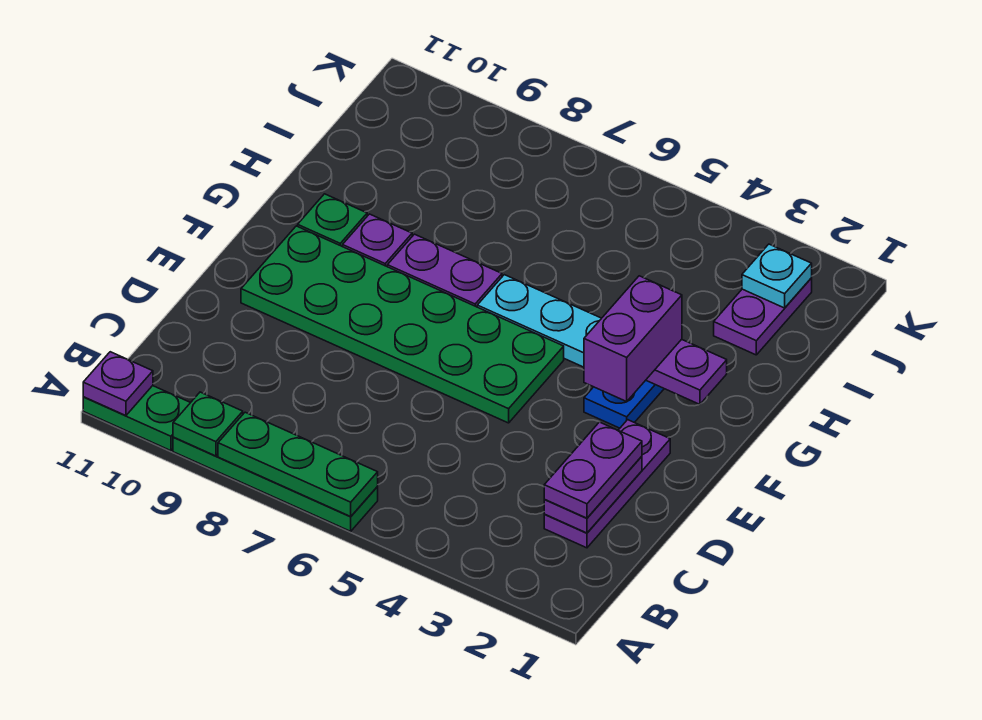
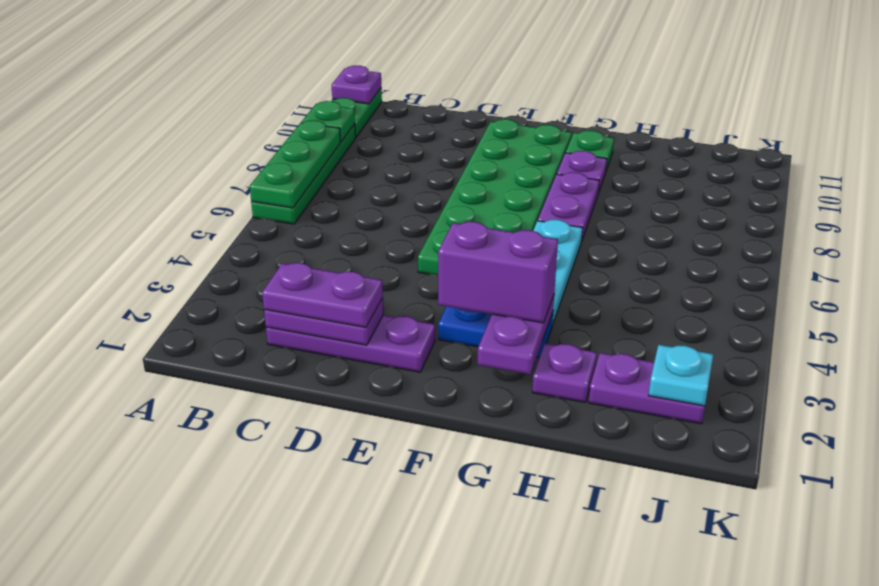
none -> purple plate H2 level 1

